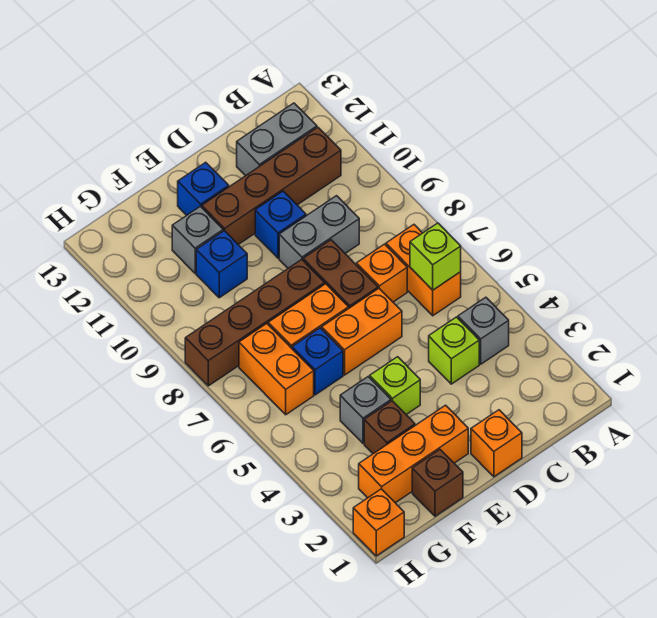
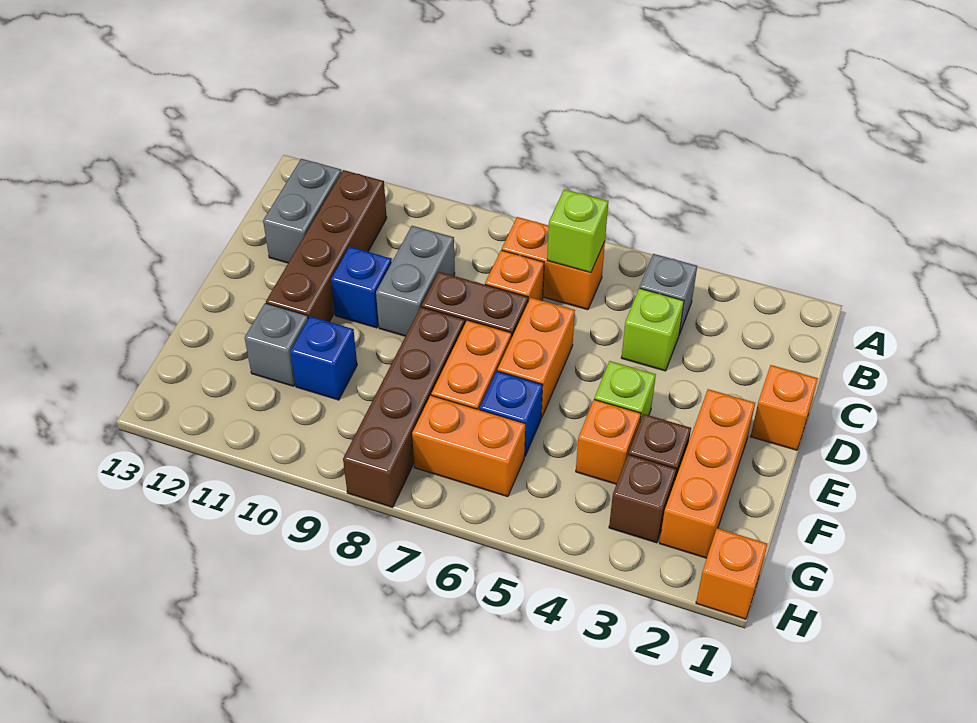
blue brick E12 level 1 -> none
brown brick F1 level 1 -> brown brick G3 level 1
grey brick F4 level 1 -> orange brick F4 level 1

